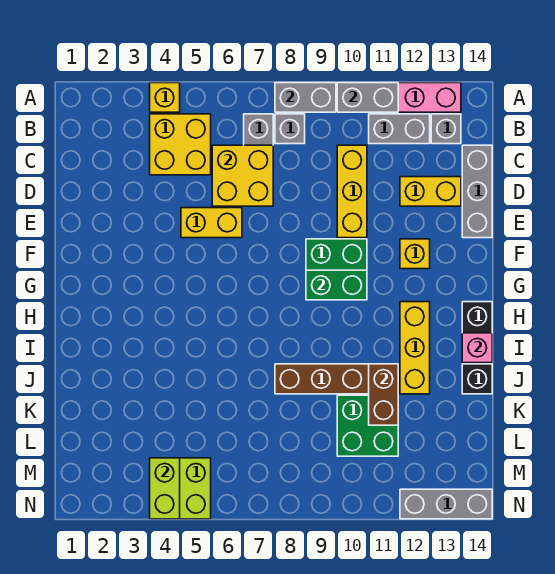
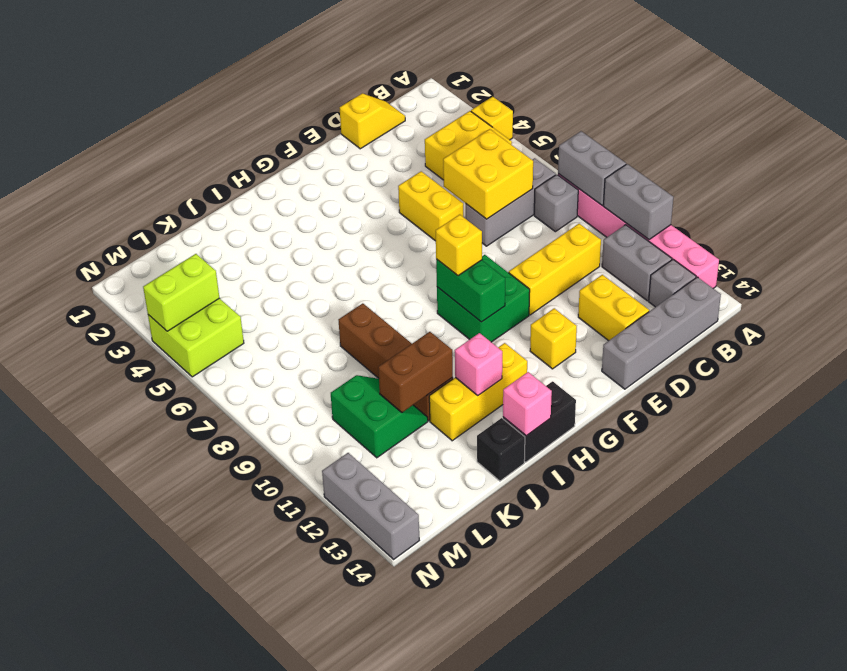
none -> yellow slope C1:D1 level 1 top D
grey brick C14:E14 level 1 -> grey brick B14:E14 level 1
none -> yellow brick G9 level 3
none -> pink brick I12 level 2
green brick K10:L11 level 1 -> green slope K10:L11 level 1 top L

